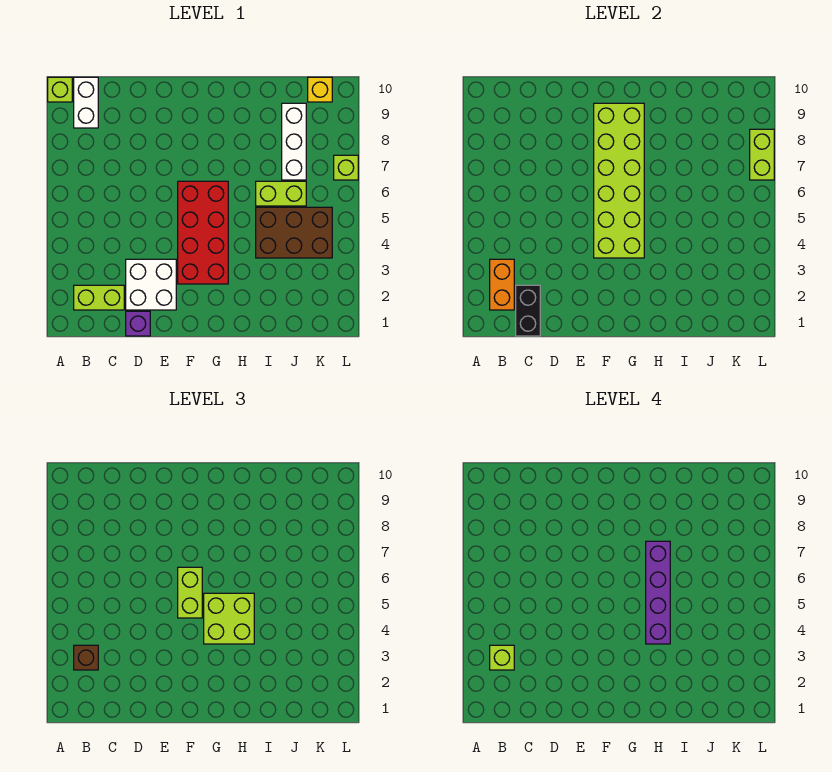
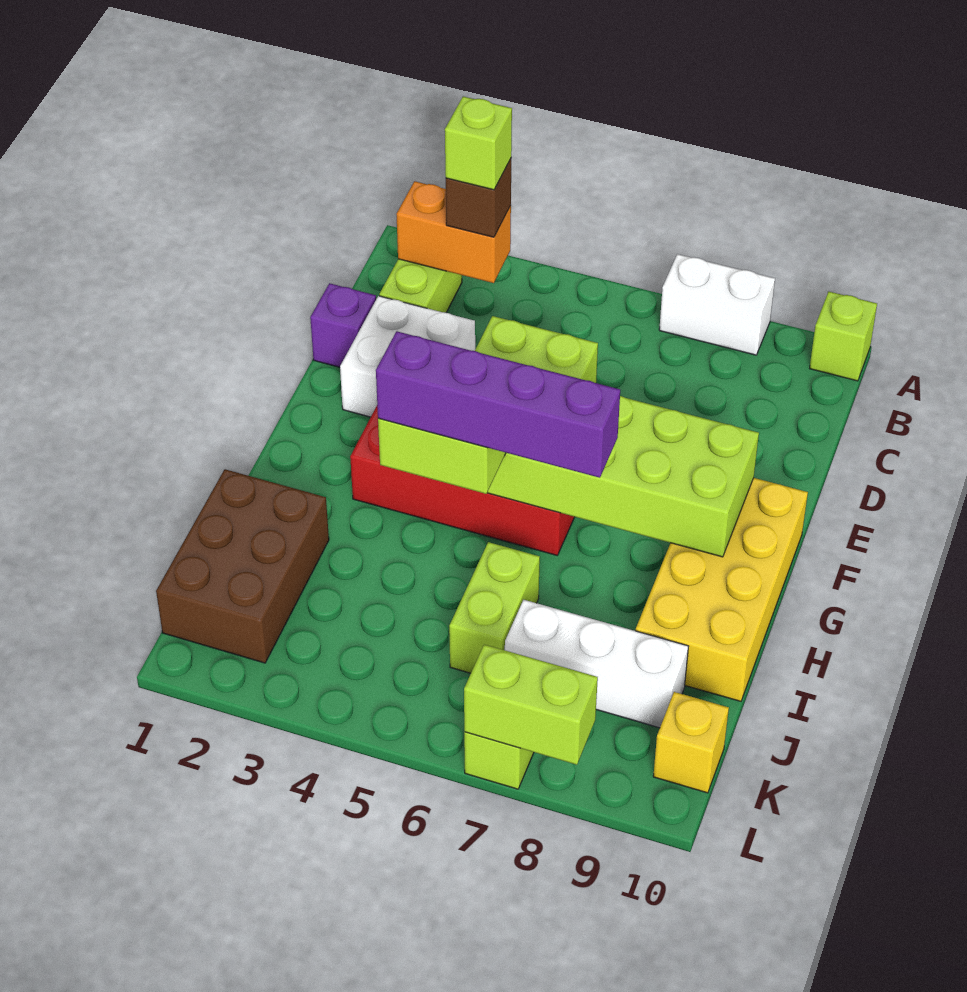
white brick B9:B10 level 1 -> white brick A7:A8 level 1
black brick C1:C2 level 2 -> none
none -> yellow brick F9:I10 level 1
brown brick I4:K5 level 1 -> brown brick I1:K2 level 1

